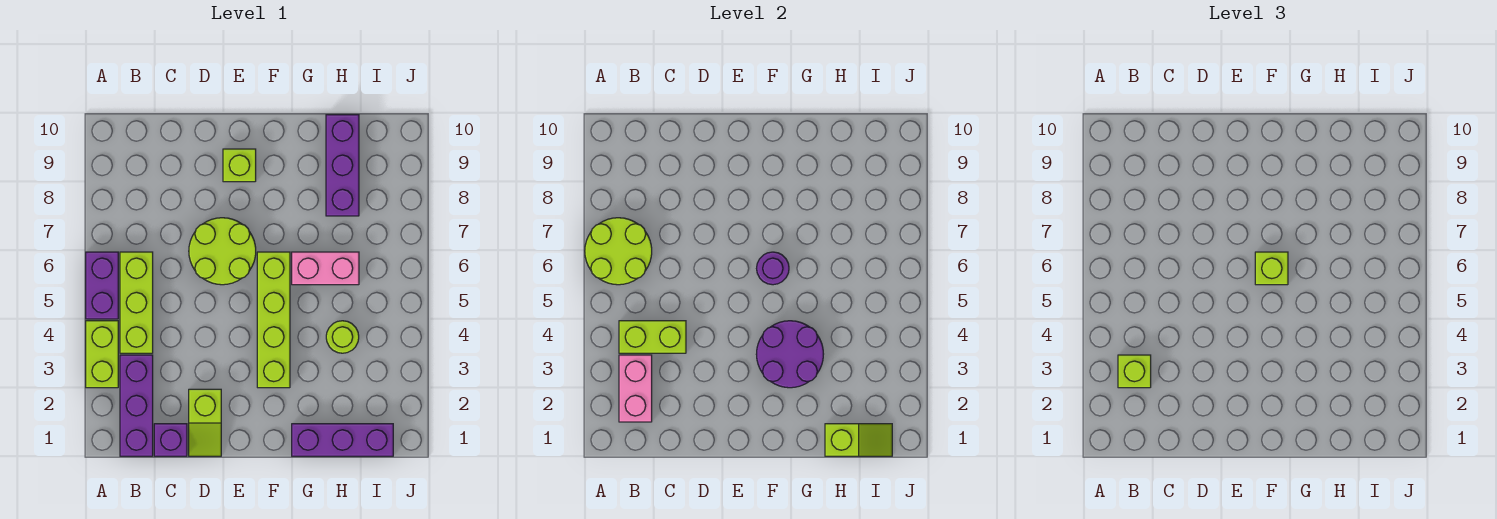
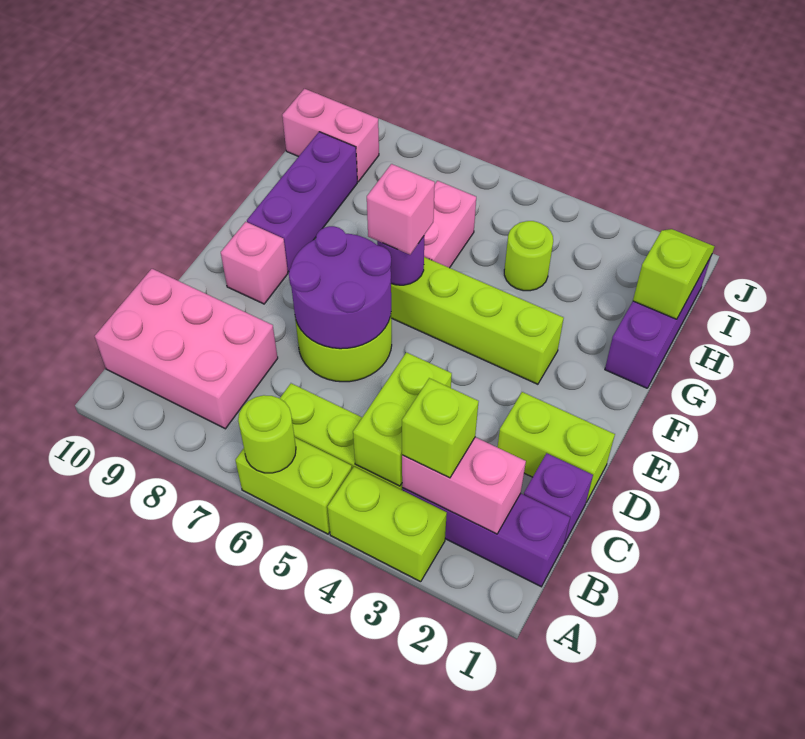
purple brick A5:A6 level 1 -> lime brick A5:A6 level 1
lime round brick A6:B7 level 2 -> lime round brick A6 level 2
none -> pink brick B8:C10 level 1
lime slope D1:D2 level 1 top 2 -> lime brick D1:D2 level 1
lime brick E9 level 1 -> pink brick E9 level 1
purple round brick F3:G4 level 2 -> purple round brick D6:E7 level 2
lime brick F6 level 3 -> pink brick F6 level 3
purple brick H8:H10 level 1 -> purple brick F9:H9 level 1
none -> pink brick I9:I10 level 1

